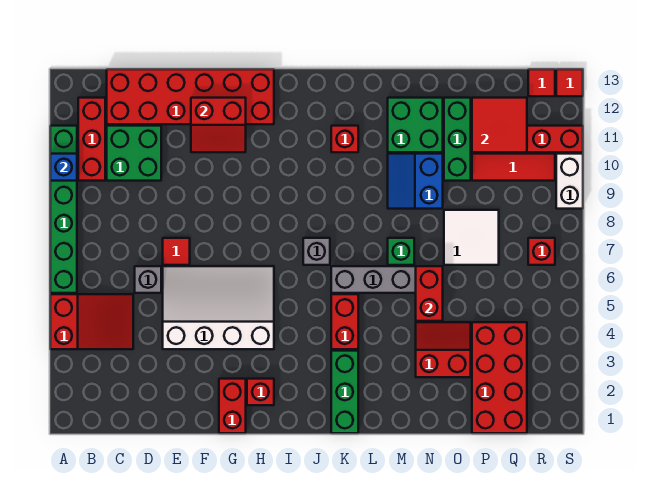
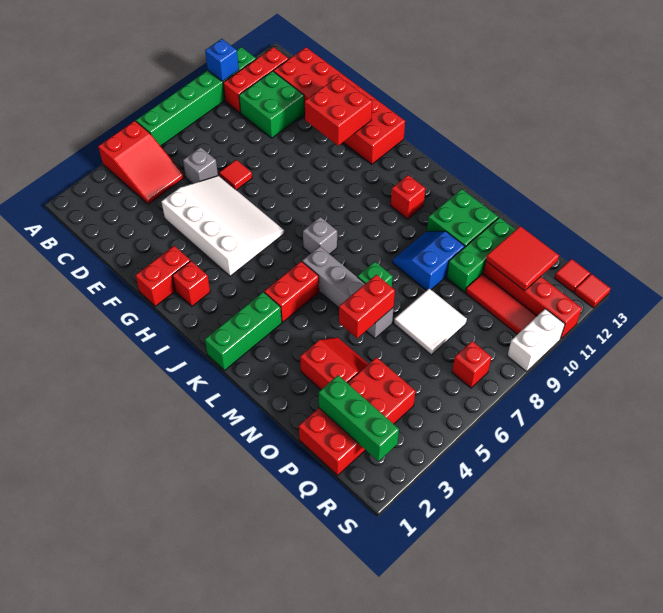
red slope F11:G12 level 2 top 12 -> red brick F11:G12 level 2
none -> green brick P2:R2 level 2

